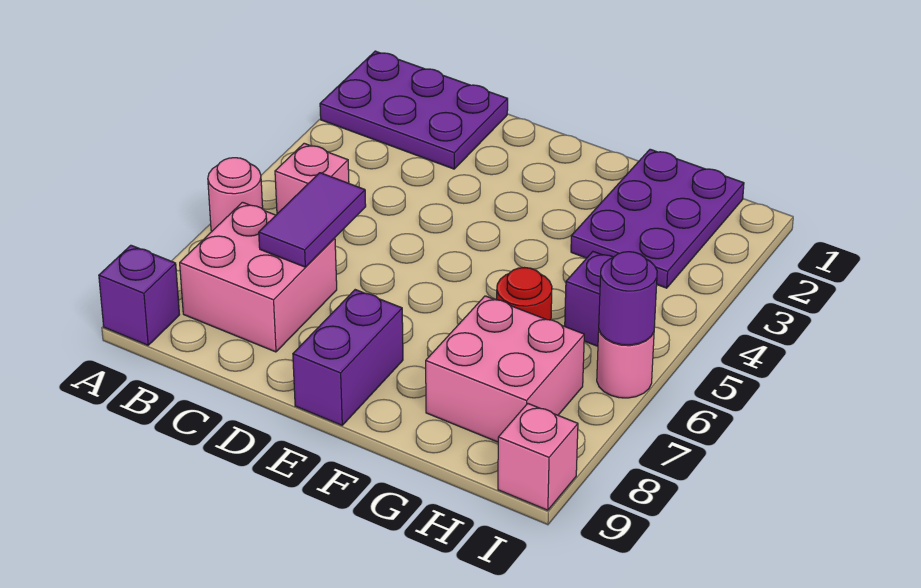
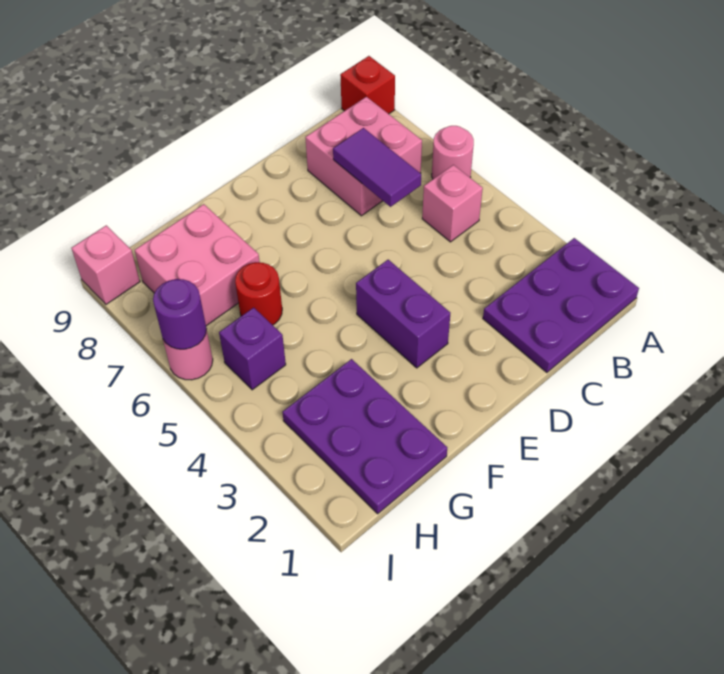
purple brick A9 level 1 -> red brick A9 level 1
purple brick E8:E9 level 1 -> purple brick E3:E4 level 1

